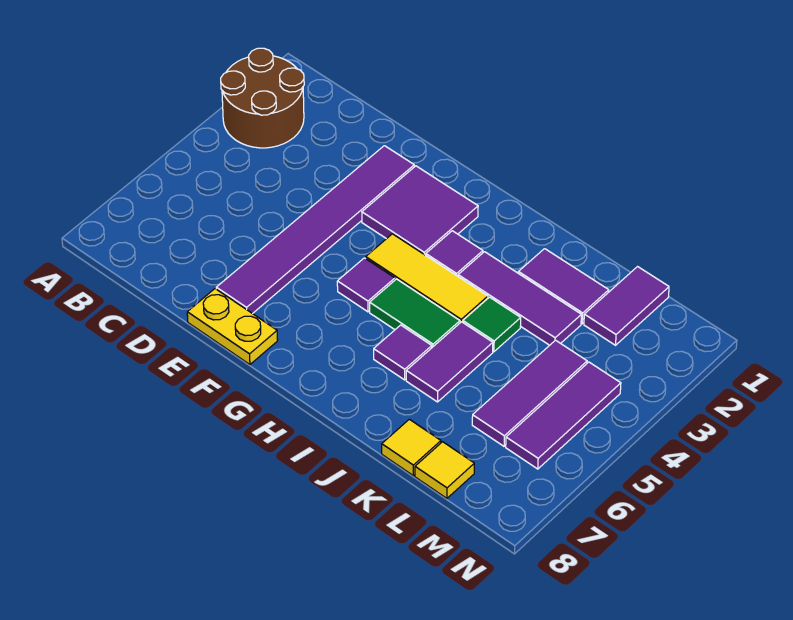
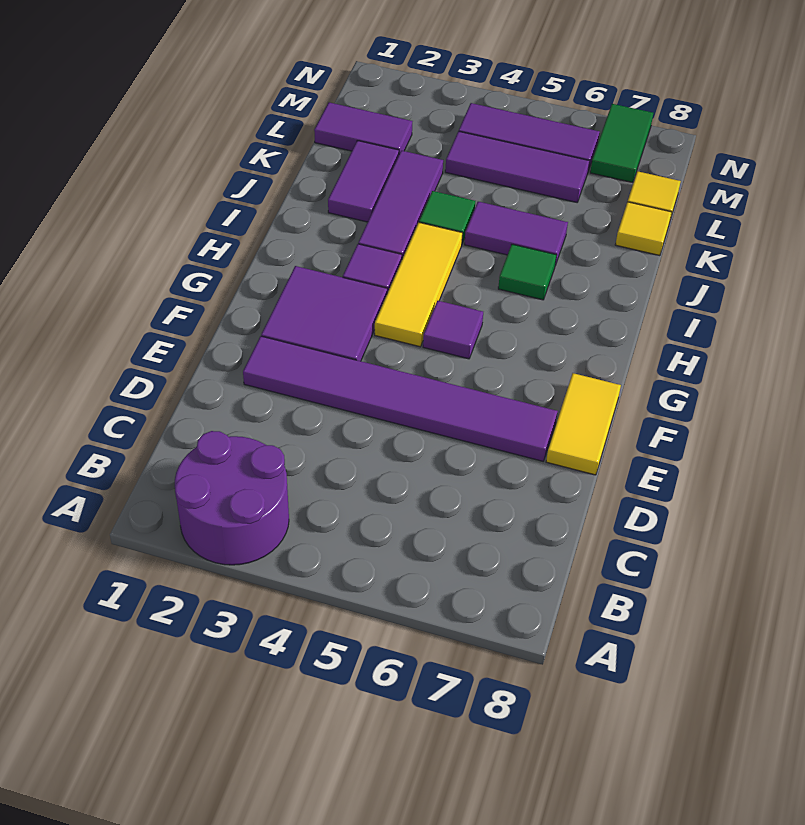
brown round brick A2:B3 level 1 -> purple round brick A2:B3 level 1
yellow plate E8:F8 level 1 -> yellow tile E8:F8 level 1
green tile H5:I5 level 1 -> green tile M7:N7 level 1
purple tile I6 level 1 -> green tile I6 level 1

